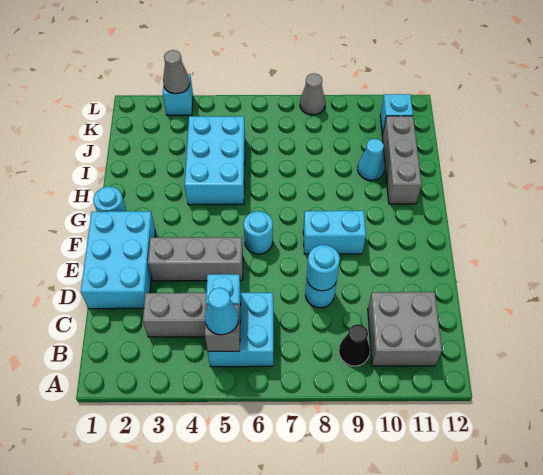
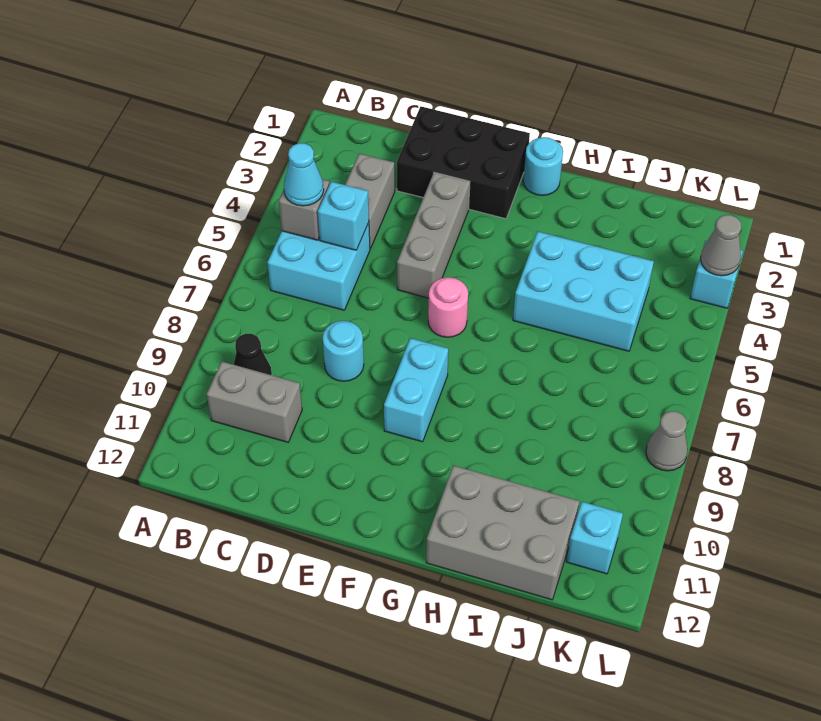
grey brick B10:C11 level 1 -> grey brick B10:C10 level 1
cyan brick D1:F2 level 1 -> black brick D1:F2 level 1
cyan round brick D8 level 2 -> none
cyan round brick F6 level 1 -> pink round brick F6 level 1
grey brick H11:J11 level 1 -> grey brick H11:J12 level 1
cyan cone I10 level 1 -> none

